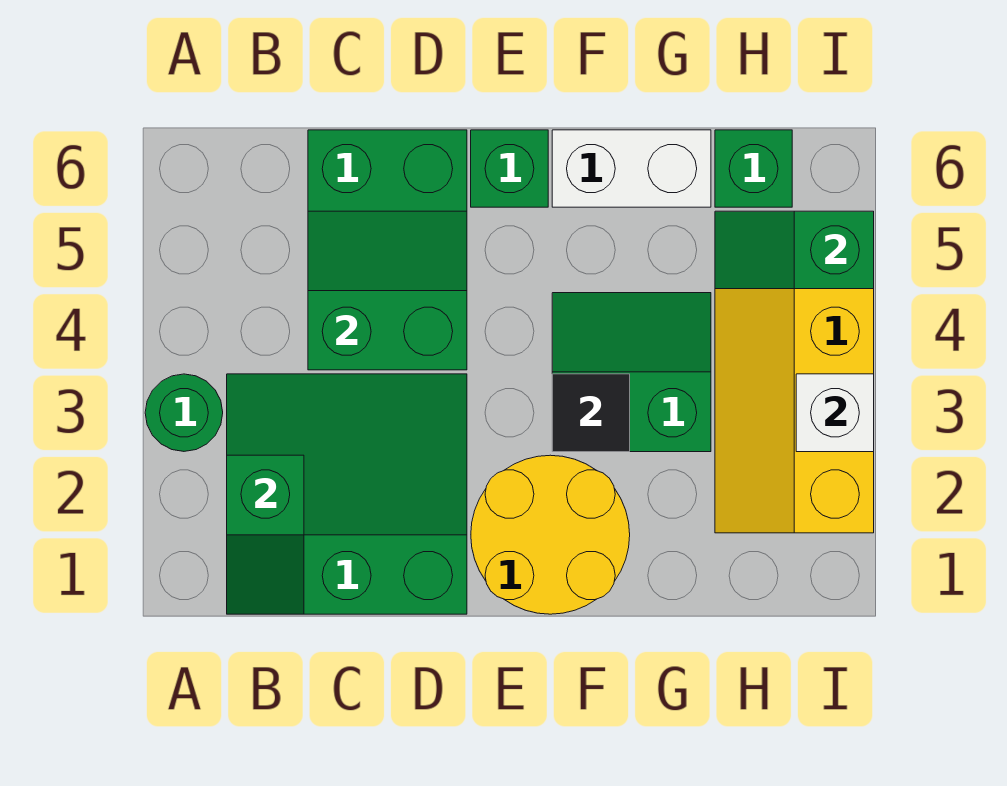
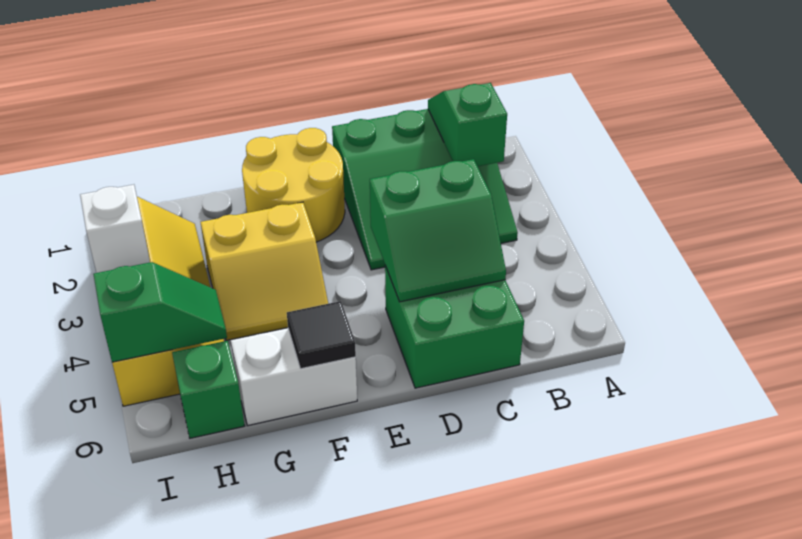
green round brick A3 level 1 -> none
green brick E6 level 1 -> none
green slope F3:G4 level 1 top 3 -> yellow slope F3:G4 level 1 top 3
black tile F3 level 2 -> black tile F6 level 2

